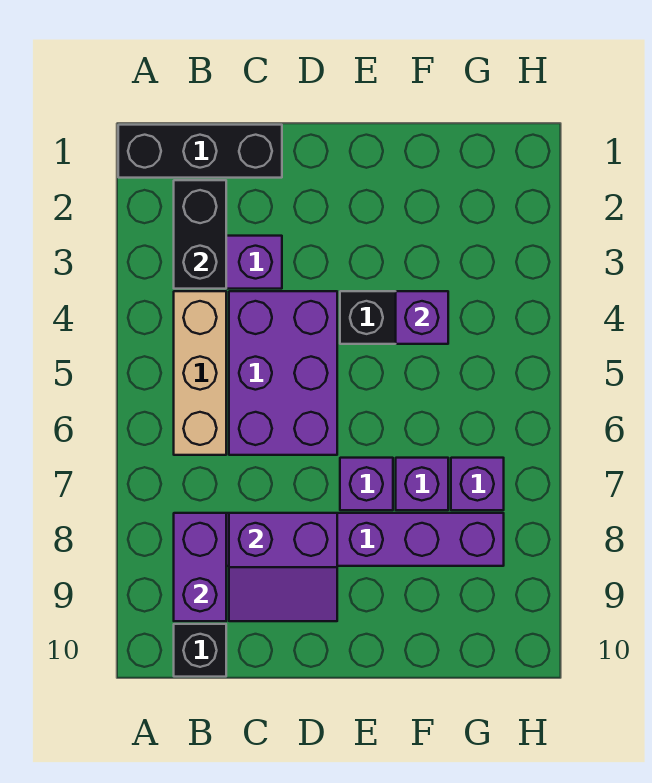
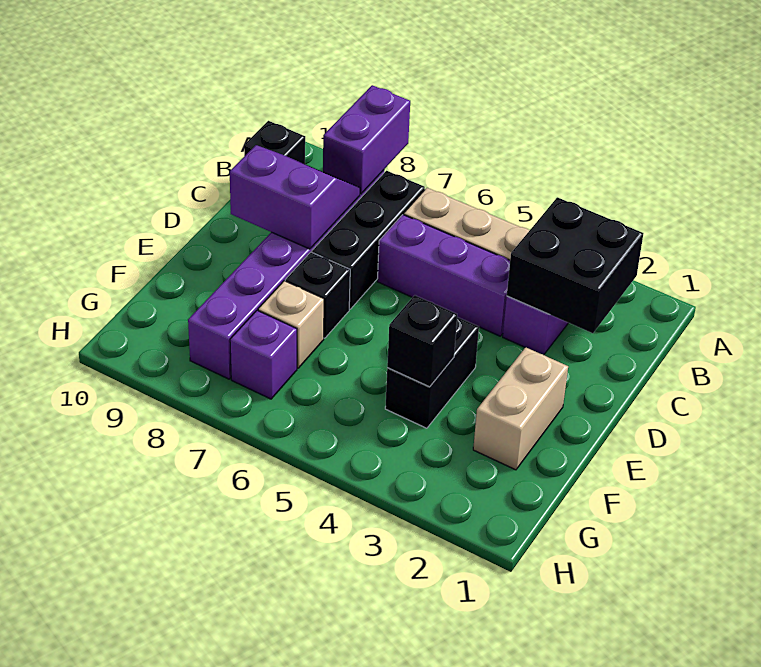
black brick A1:C1 level 1 -> black brick B7:D7 level 1
black brick B2:B3 level 2 -> black brick B2:C3 level 2
purple brick B8:B9 level 2 -> purple brick A8:B8 level 2
purple brick C4:D6 level 1 -> purple brick C4:C6 level 1
purple slope C8:D9 level 2 top 8 -> purple slope C8:D9 level 2 top D
none -> tan brick E2:F2 level 1
purple brick E7 level 1 -> black brick E7 level 1
purple brick F4 level 2 -> black brick F4 level 2
purple brick F7 level 1 -> tan brick F7 level 1

